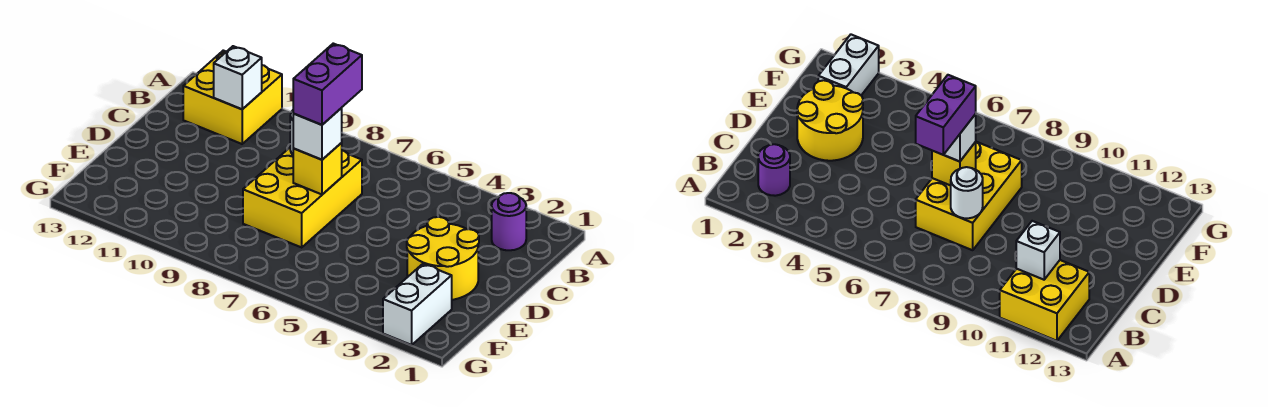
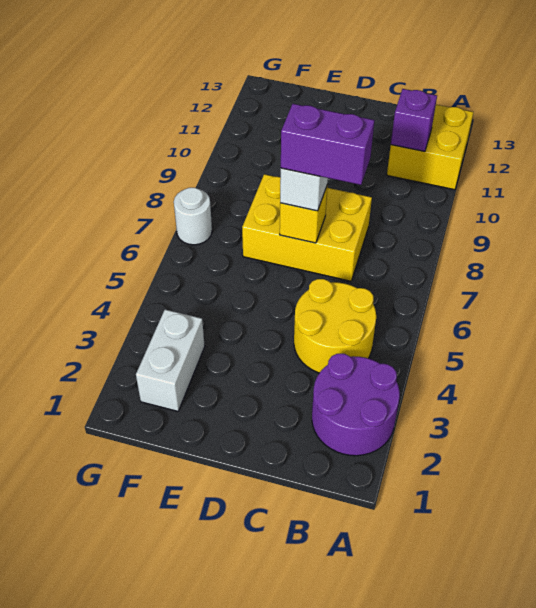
purple round brick B2 level 1 -> purple round brick A2:B3 level 1
white brick B11 level 2 -> purple brick B11 level 2
white round brick C8 level 2 -> white round brick G7 level 1
yellow round brick D2:E3 level 1 -> yellow round brick B4:C5 level 1
white brick F2:G2 level 1 -> white brick F2:F3 level 1

